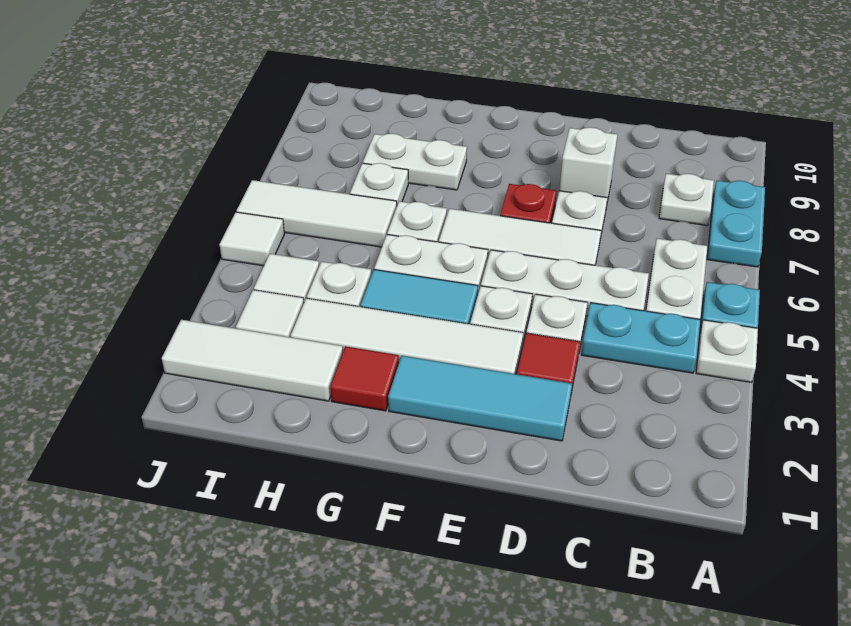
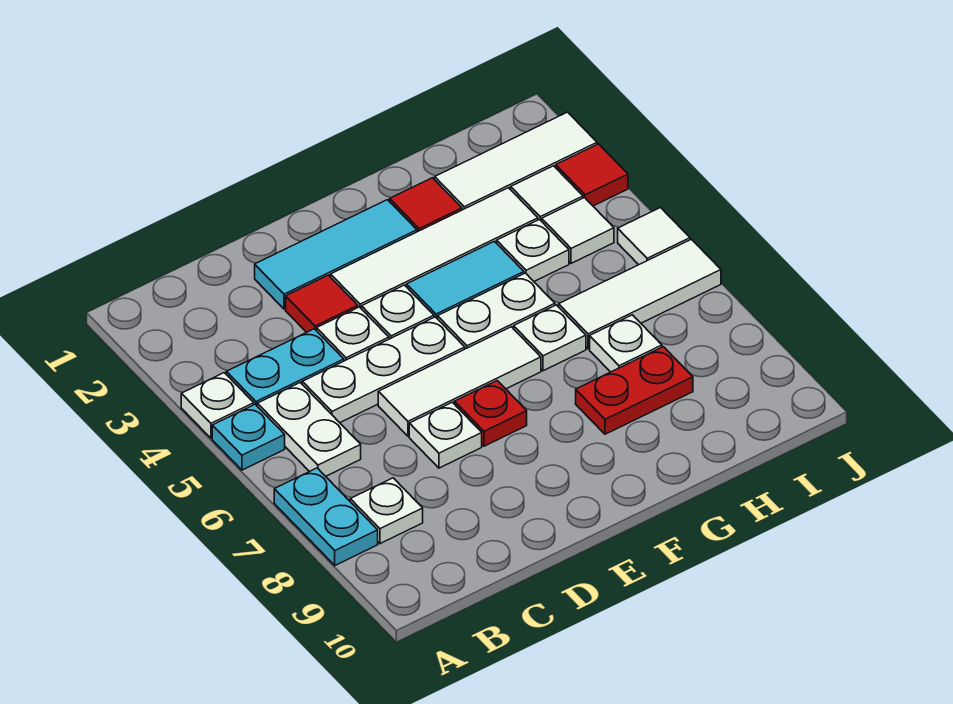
white brick D8 level 1 -> none
white plate G8:H8 level 1 -> red plate G8:H8 level 1
none -> red tile J3 level 1

